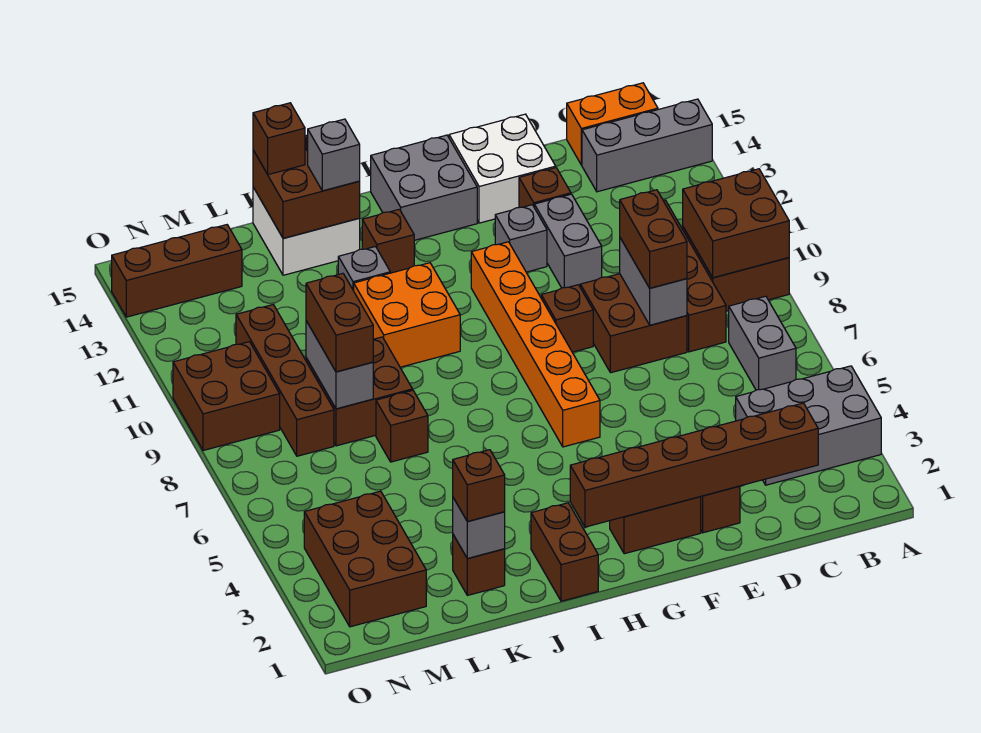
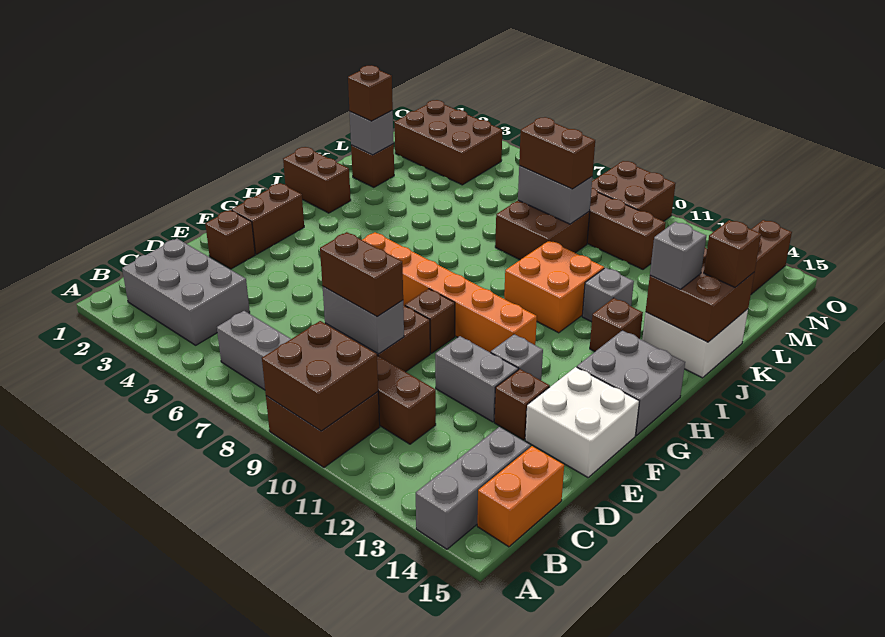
grey brick A3:C4 level 1 -> grey brick B2:C4 level 1
brown brick C2:H2 level 2 -> none
brown brick K7 level 1 -> none

